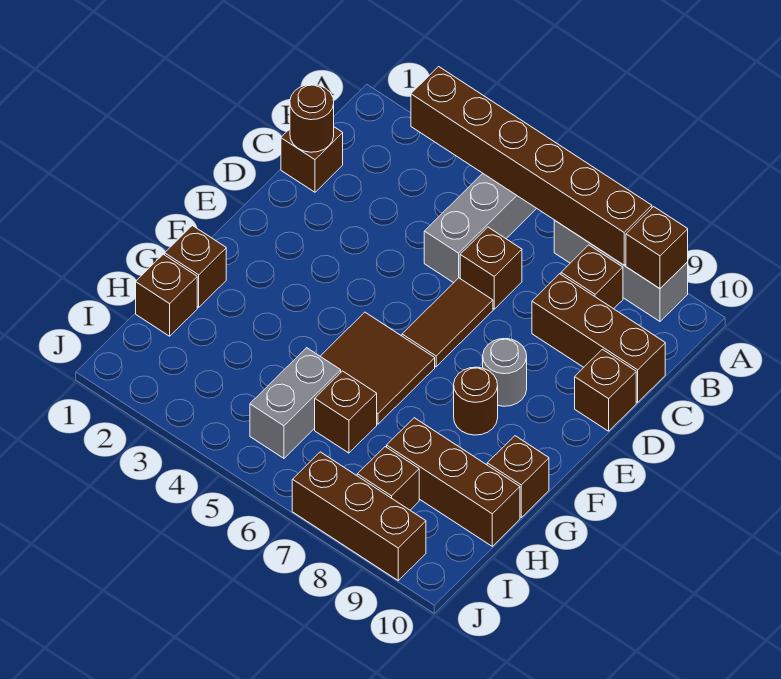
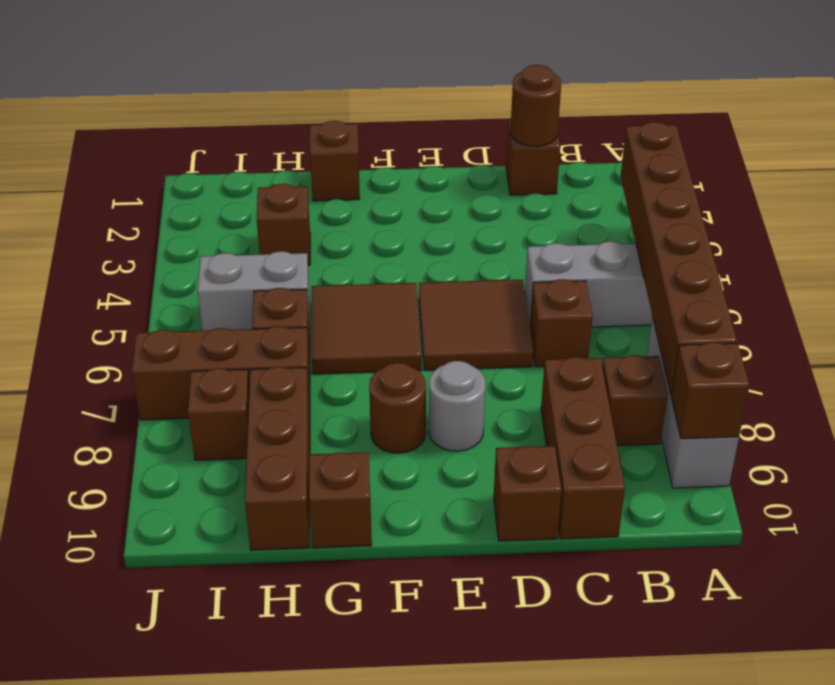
brown tile D6:E6 level 1 -> brown tile D5:E6 level 1
brown brick H1 level 1 -> brown brick H3 level 1
brown brick J7:J9 level 1 -> brown brick H7:J7 level 1

